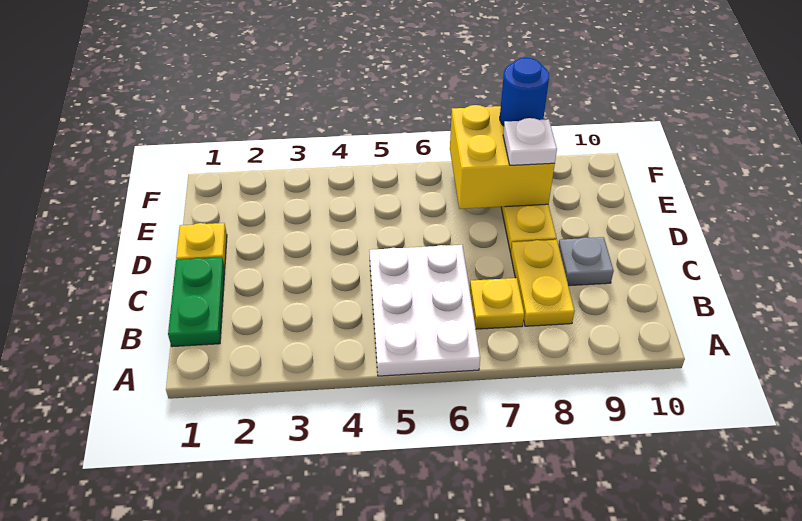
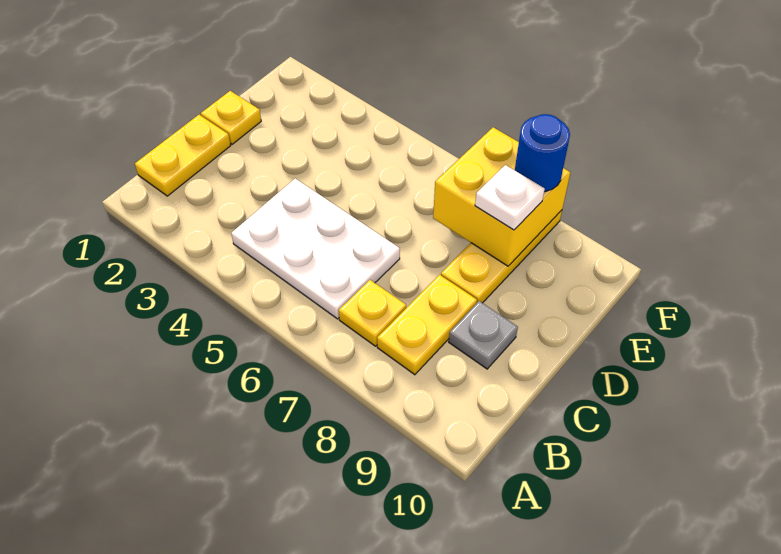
white plate A5:C6 level 1 -> white plate B4:C6 level 1
green plate B1:C1 level 1 -> yellow plate B1:C1 level 1

